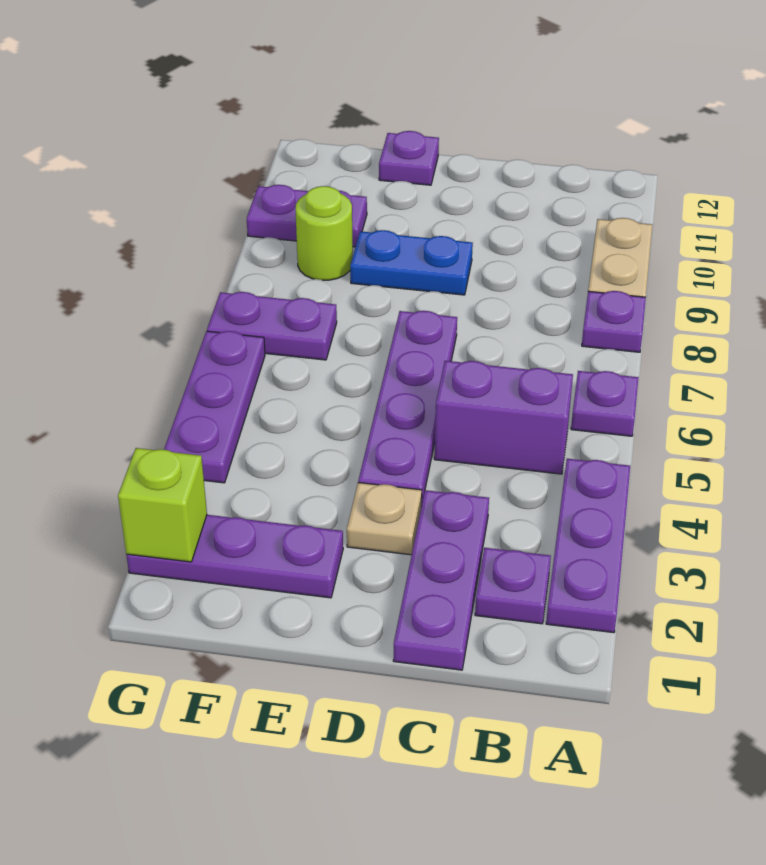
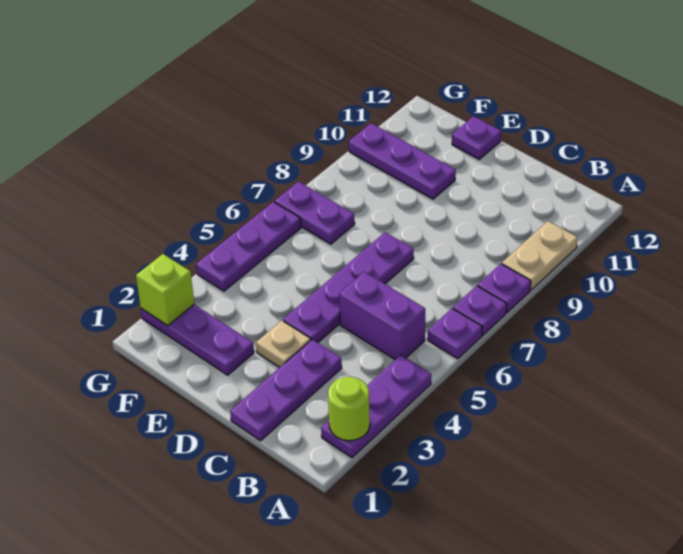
purple plate B2 level 1 -> purple plate A7 level 1
blue plate D9:E9 level 1 -> none
lime round brick F9 level 1 -> lime round brick A2 level 2
purple plate F10:G10 level 1 -> purple plate E10:G10 level 1

